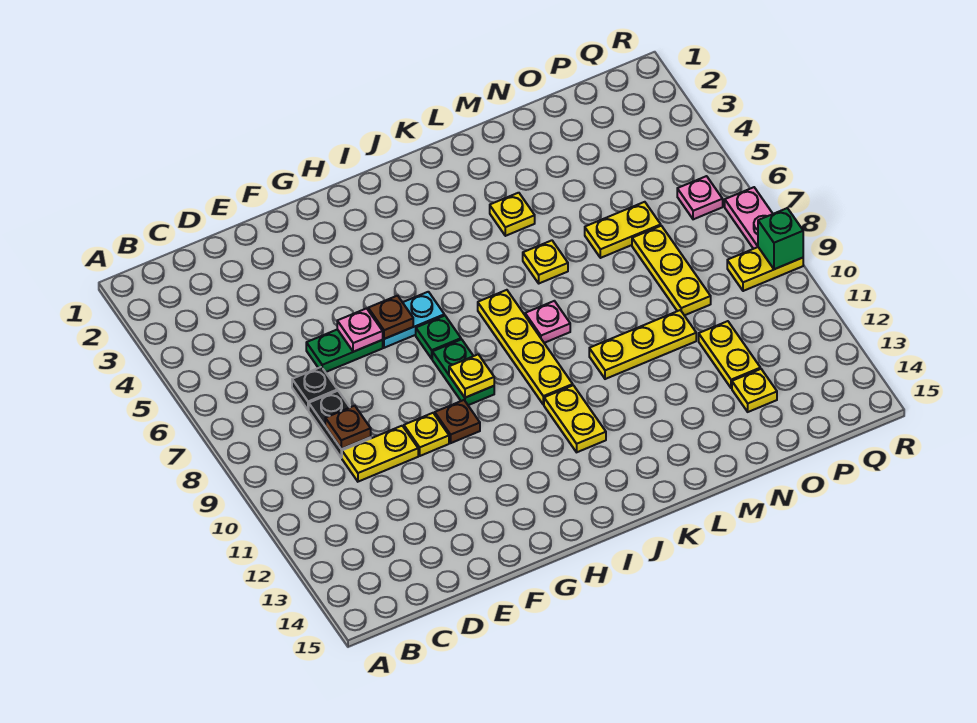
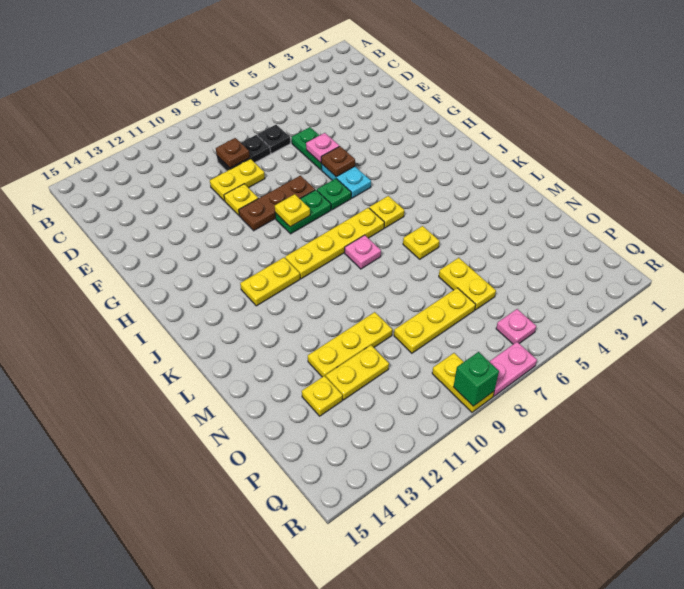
yellow plate D10:E10 level 1 -> yellow plate E9:E10 level 1
brown plate G10 level 1 -> brown plate G8:G10 level 1
yellow plate L4 level 1 -> yellow plate J6 level 1
yellow plate L10:N10 level 1 -> yellow plate N10:N12 level 1

